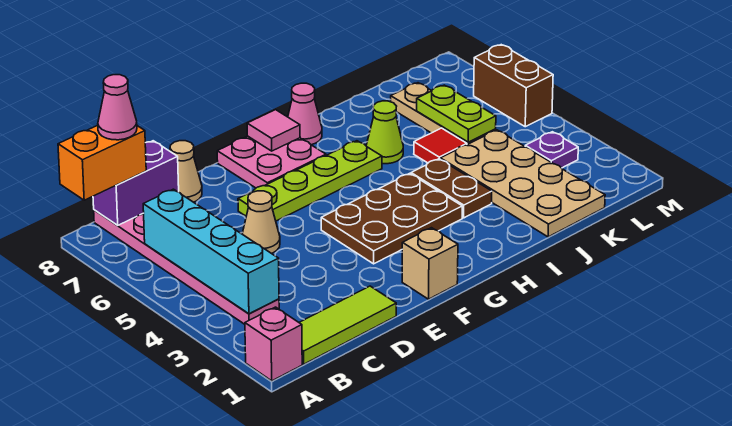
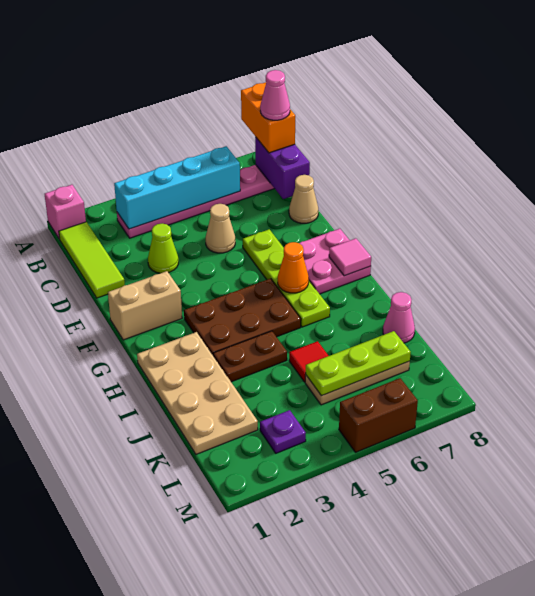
tan brick F1 level 1 -> tan brick F1:F2 level 1
brown plate F3:H4 level 1 -> brown plate G3:H5 level 1
none -> orange cone G6 level 2
pink cone H8 level 1 -> pink cone J8 level 1
lime cone I6 level 1 -> lime cone D3 level 1
tan plate J1:K4 level 1 -> tan plate H1:K2 level 1
lime plate K5:K6 level 2 -> lime plate K5:K7 level 2

